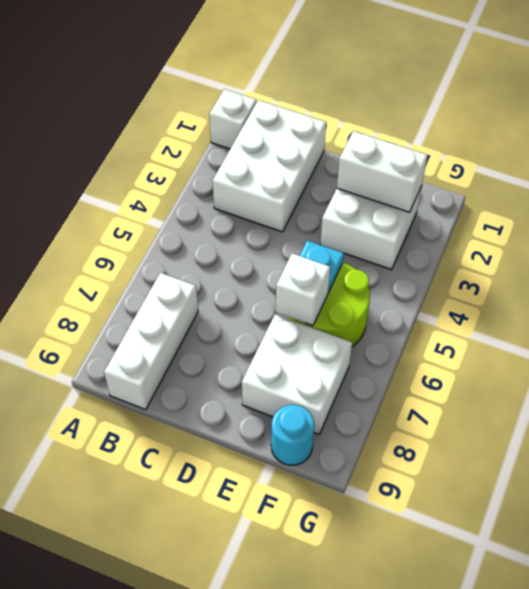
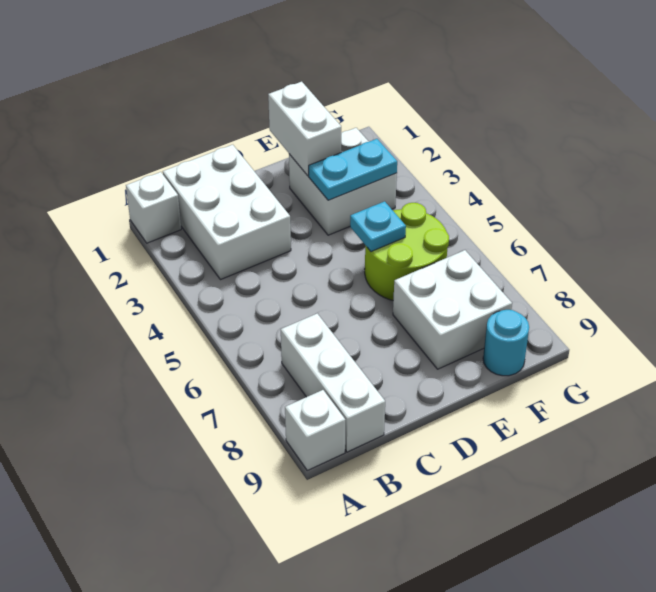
white brick E2:F2 level 2 -> white brick E1:E2 level 2
none -> cyan plate E3:F3 level 2
white brick E6 level 2 -> white brick A9 level 1

